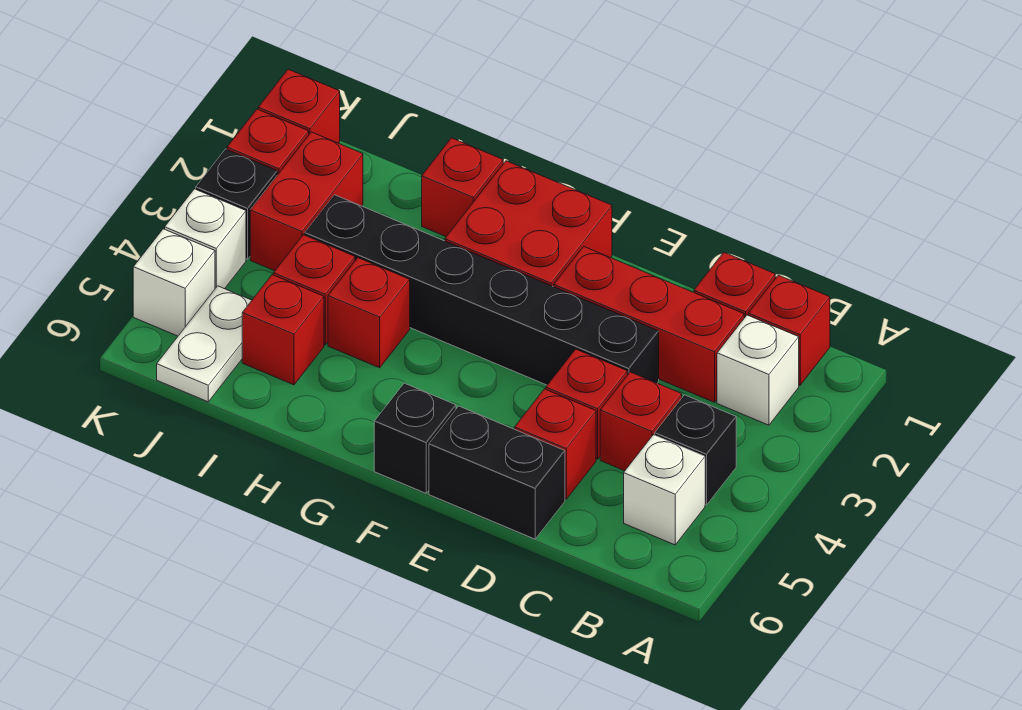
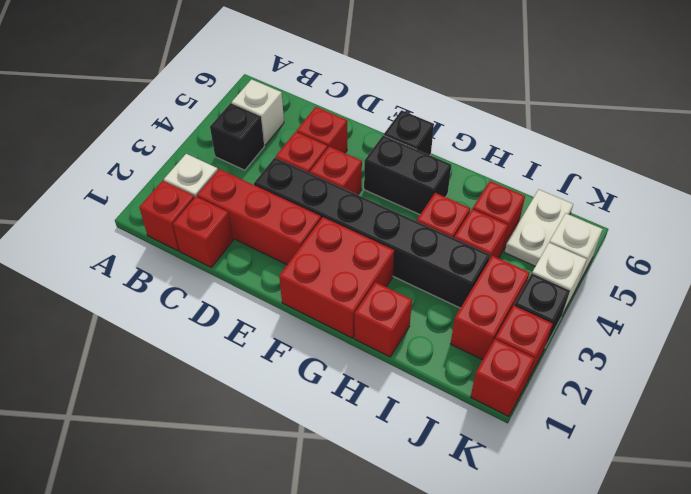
red brick C4 level 1 -> red brick E4 level 1
black brick D6:E6 level 1 -> black brick F5:G5 level 1

